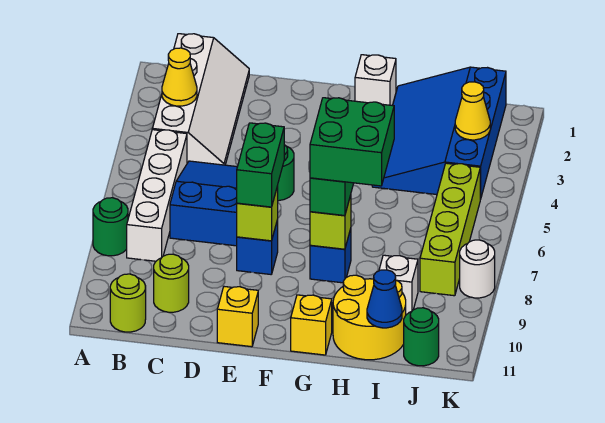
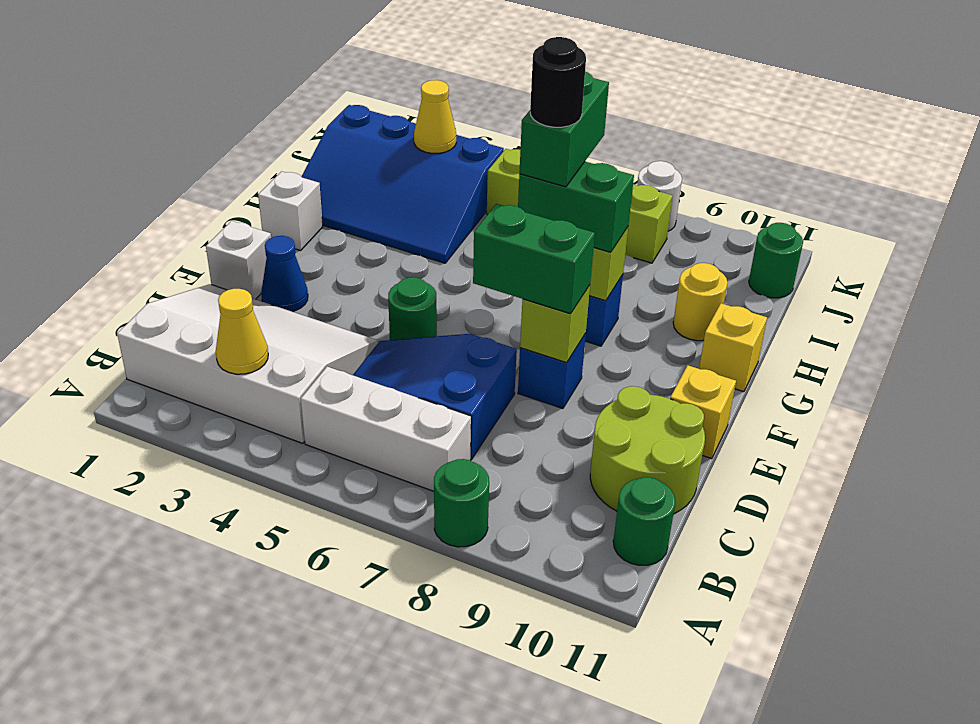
white slope B1:C4 level 1 top B -> white slope B1:D4 level 1 top B
white brick B5:B8 level 1 -> white brick B5:B7 level 1
lime round brick B11 level 1 -> green round brick B11 level 1
lime round brick C10 level 1 -> lime round brick C10:D11 level 1
green brick G7:H8 level 4 -> green brick G7:H7 level 4
none -> black round brick G7 level 5
yellow round brick H10:I11 level 1 -> yellow round brick H10 level 1
white brick I9 level 1 -> white brick E1 level 1
blue cone I11 level 2 -> blue cone E2 level 1

